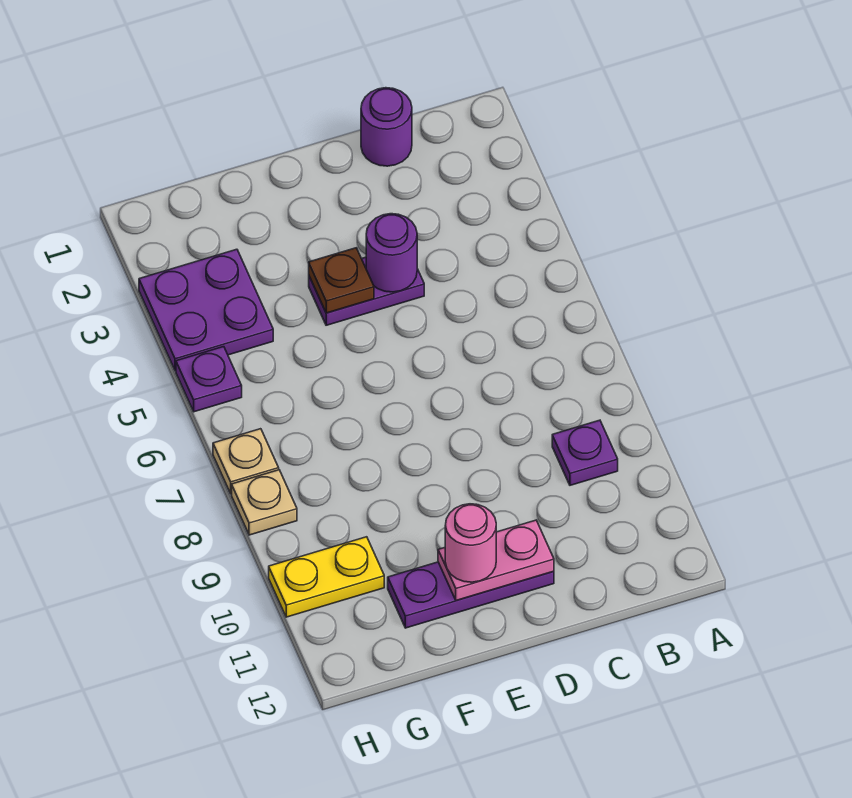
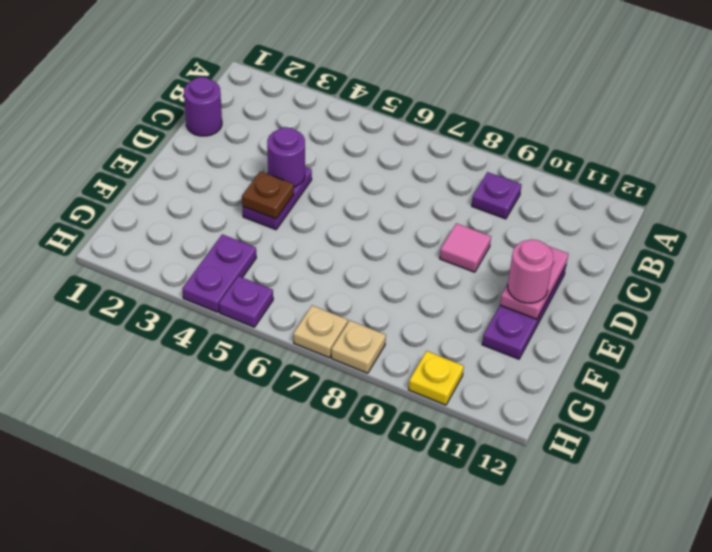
none -> pink tile D9 level 1
purple plate G3:H4 level 1 -> purple plate G4:H4 level 1
yellow plate G10:H10 level 1 -> yellow plate H10 level 1

